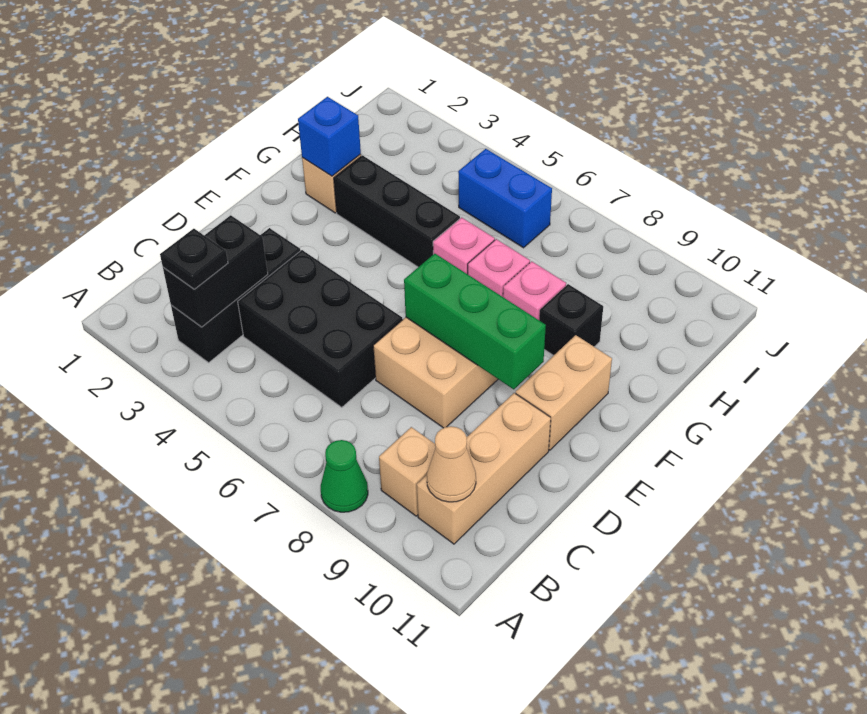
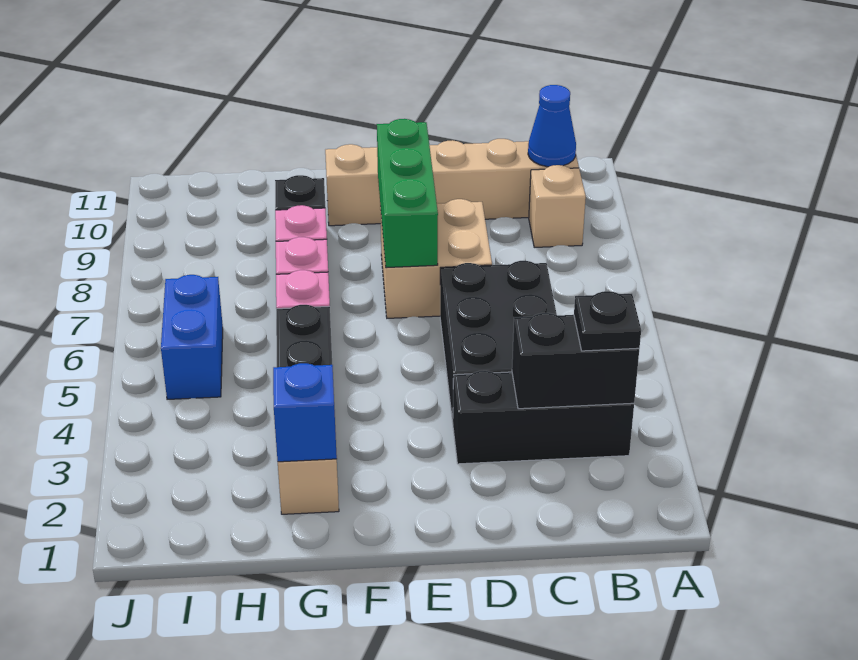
green cone A8 level 1 -> none
tan cone B10 level 2 -> blue cone B10 level 2

